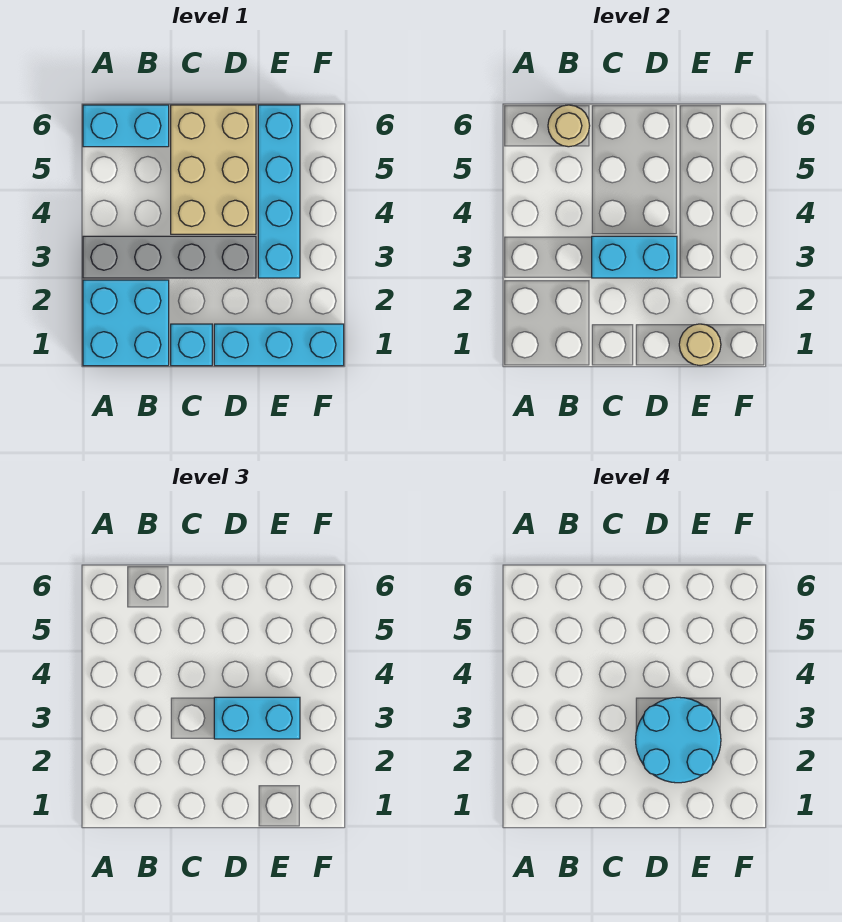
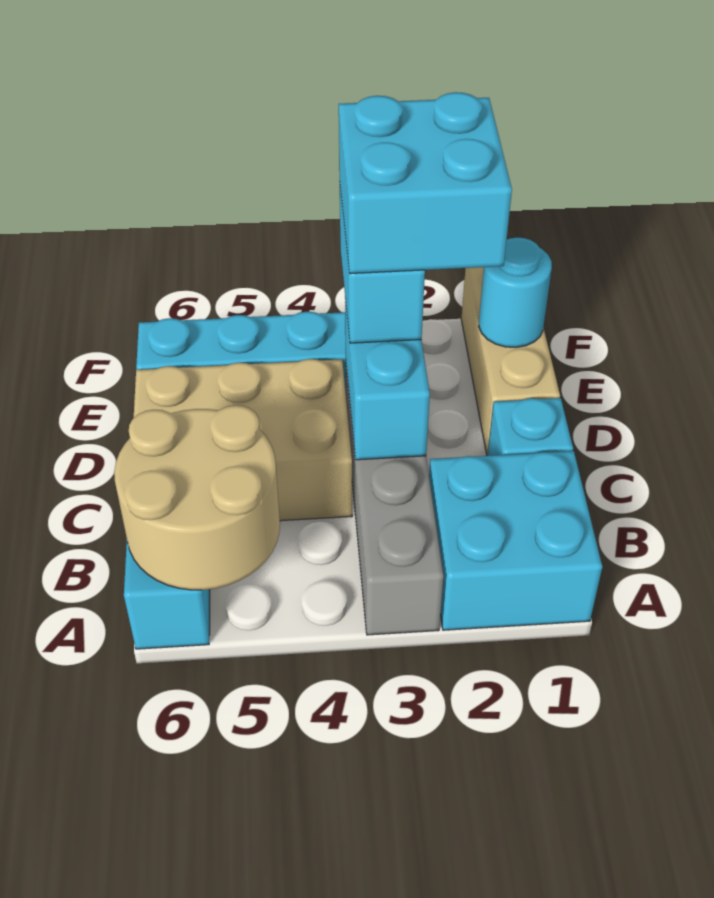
tan round brick B6 level 2 -> tan round brick A5:B6 level 2
cyan brick D1:F1 level 1 -> tan brick D1:F1 level 1
cyan round brick D2:E3 level 4 -> cyan brick D2:E3 level 4
tan round brick E1 level 2 -> cyan round brick E1 level 2

